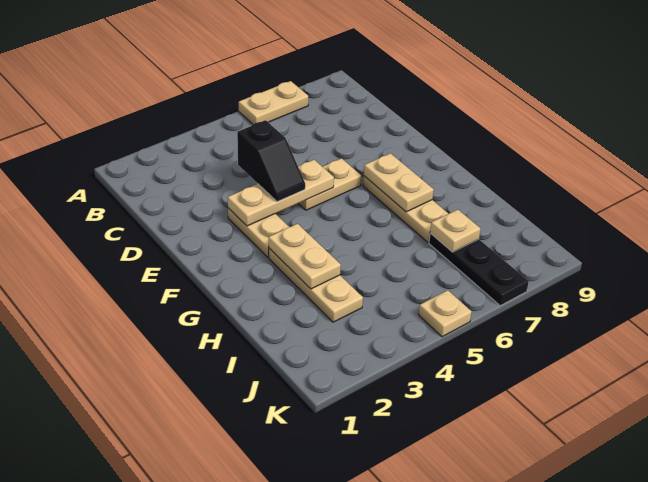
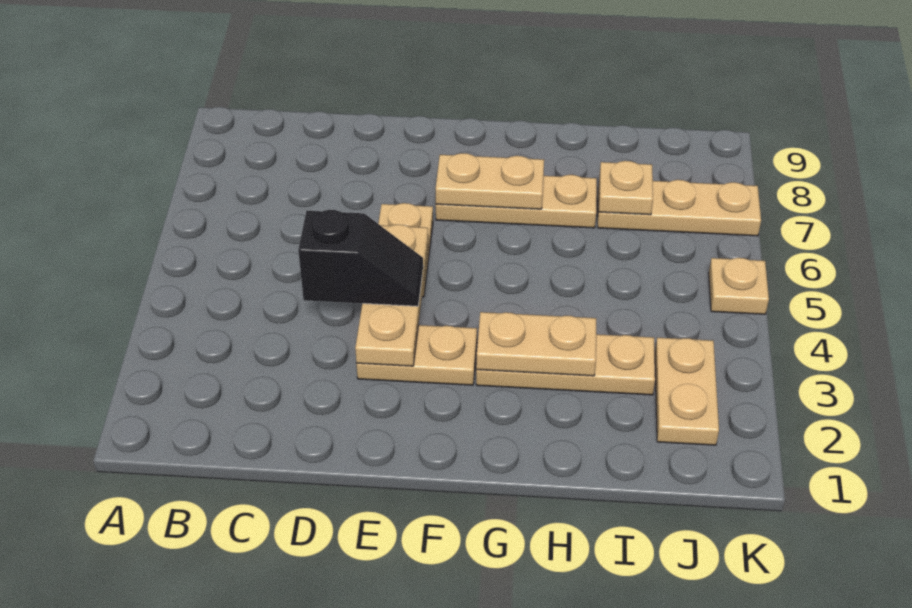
tan plate A6:A7 level 1 -> tan plate J2:J3 level 1
black plate I7:K7 level 1 -> tan plate I7:K7 level 1

